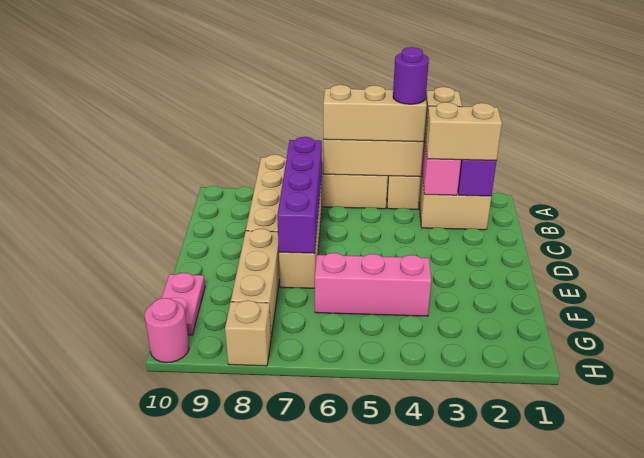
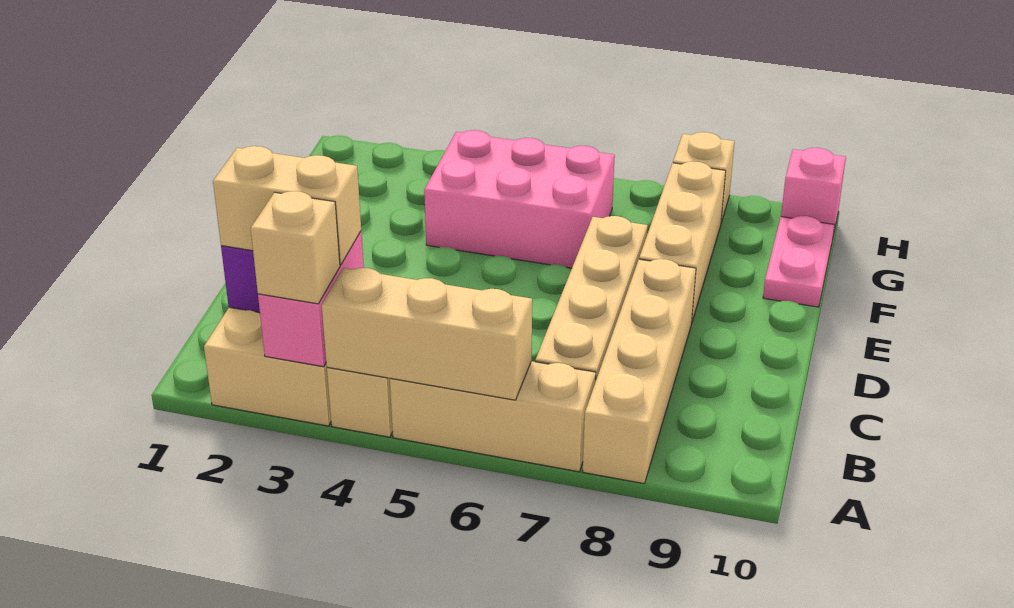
tan brick A4:A6 level 3 -> none
purple round brick A4 level 4 -> none
purple brick B7:E7 level 2 -> none
pink brick F4:F6 level 1 -> pink brick F4:G6 level 1
pink round brick H10 level 1 -> pink brick H10 level 1

